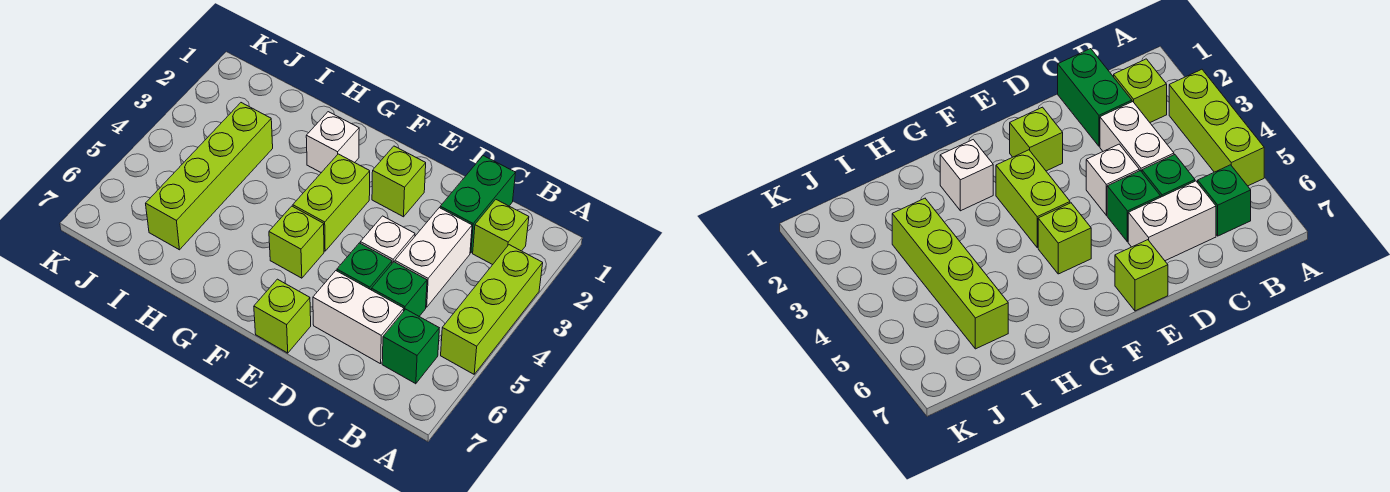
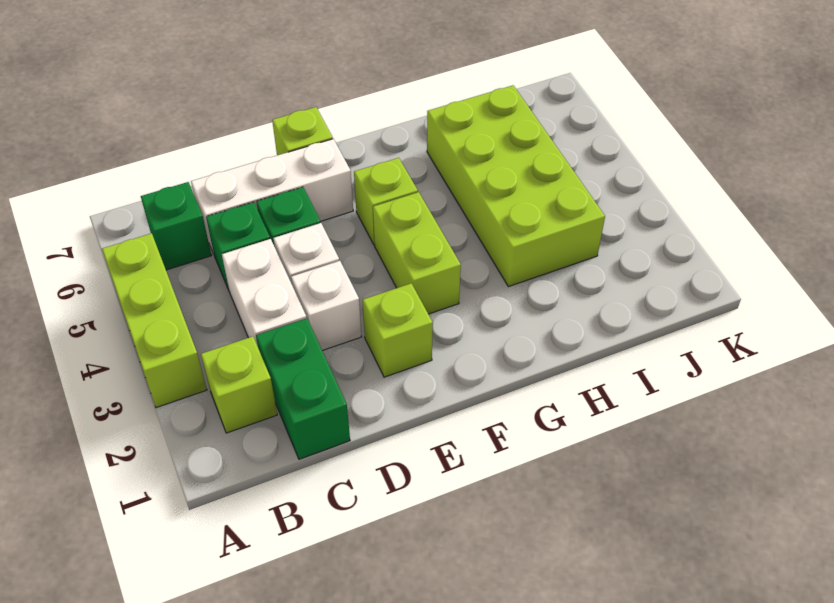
white brick C6:D6 level 1 -> white brick C6:E6 level 1
white brick G2 level 1 -> white brick D3 level 1
lime brick I3:I6 level 1 -> lime brick H3:I6 level 1

